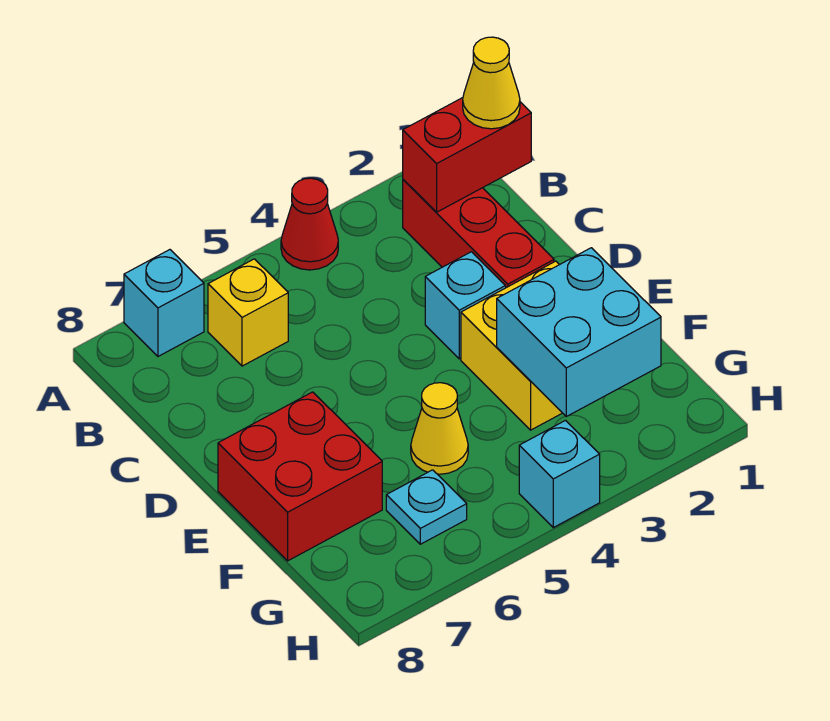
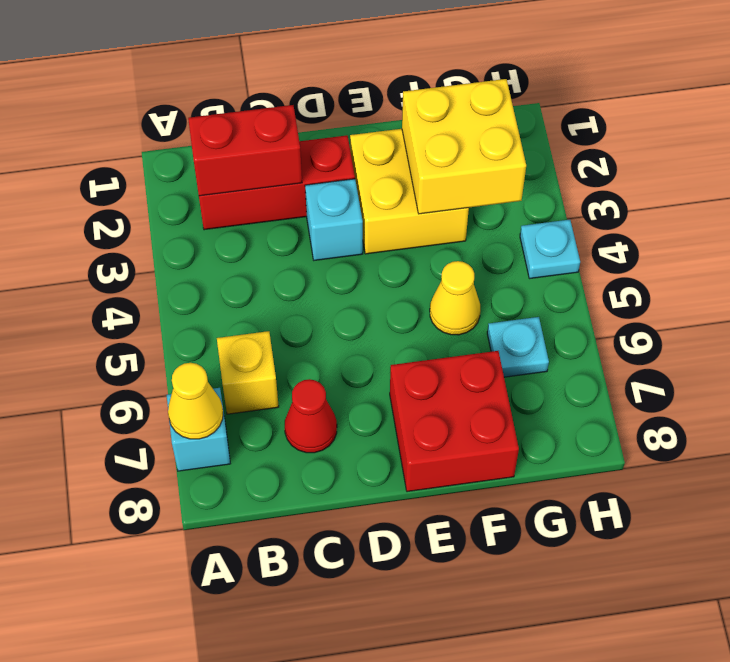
red cone A4 level 1 -> red cone C7 level 1
red brick B1:B2 level 2 -> red brick B2:C2 level 2
yellow cone B1 level 3 -> yellow cone A7 level 2
cyan brick F2:G3 level 2 -> yellow brick F2:G3 level 2
cyan brick H4 level 1 -> cyan plate H4 level 1

